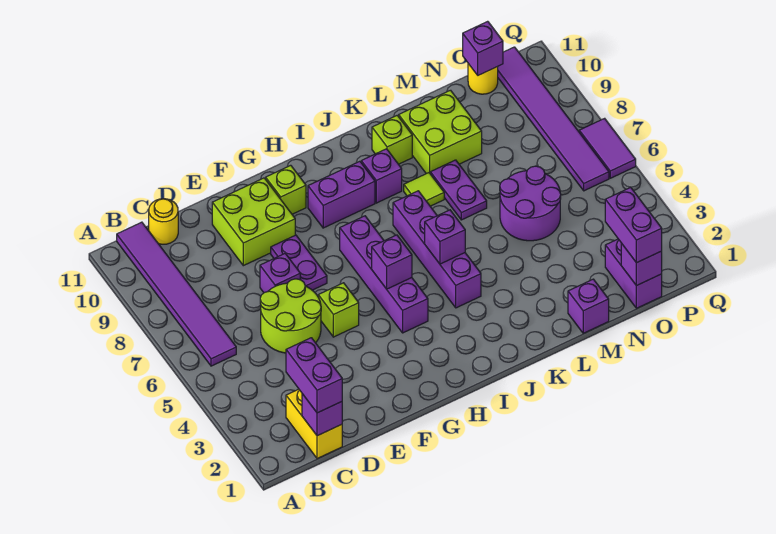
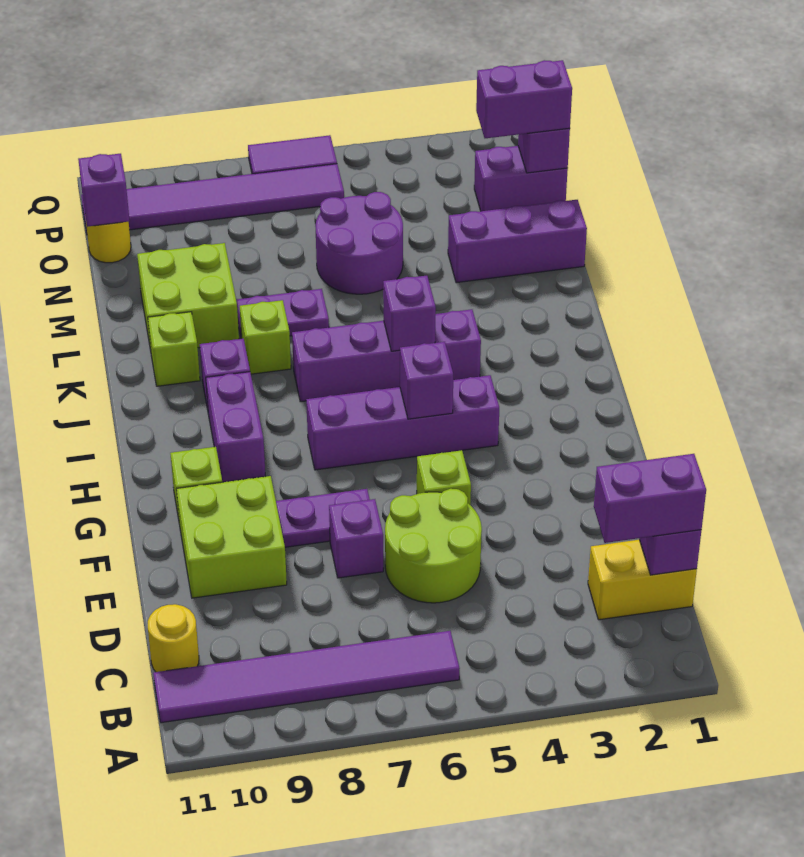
lime tile K8 level 1 -> lime brick K8 level 1
purple brick M1 level 1 -> purple brick M1:M3 level 1

